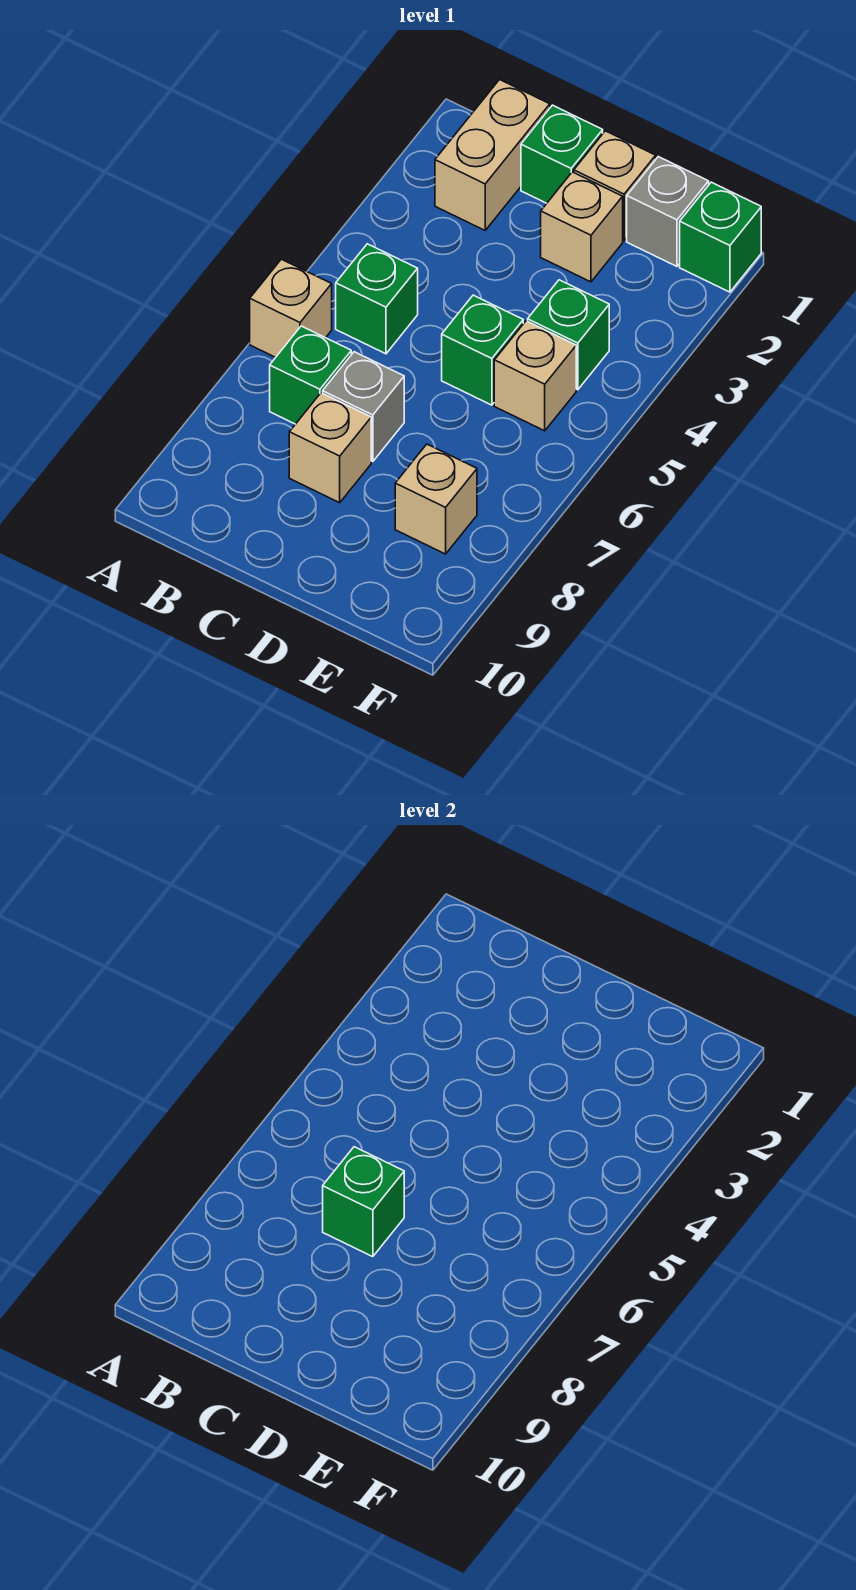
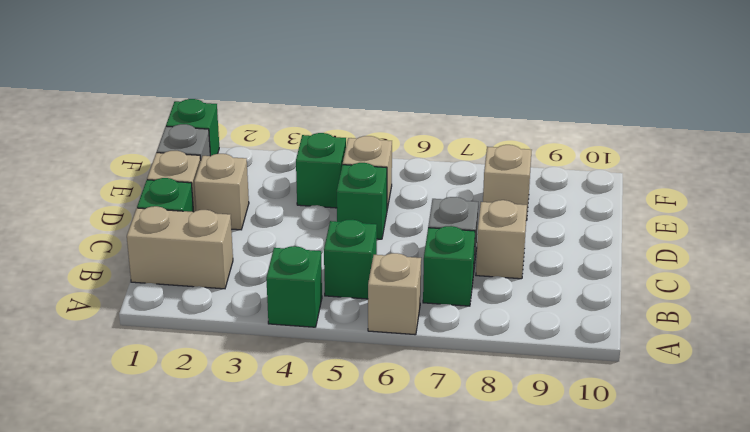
green brick C7 level 2 -> green brick A4 level 1

